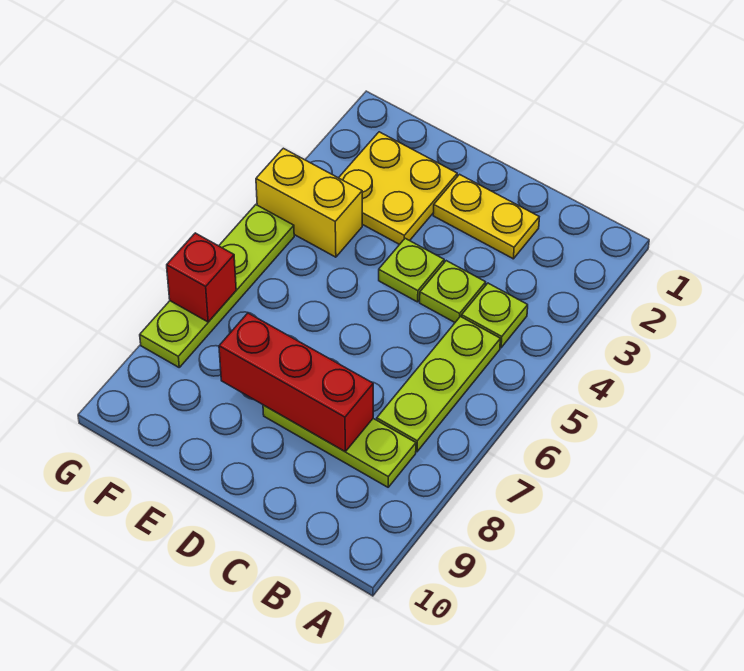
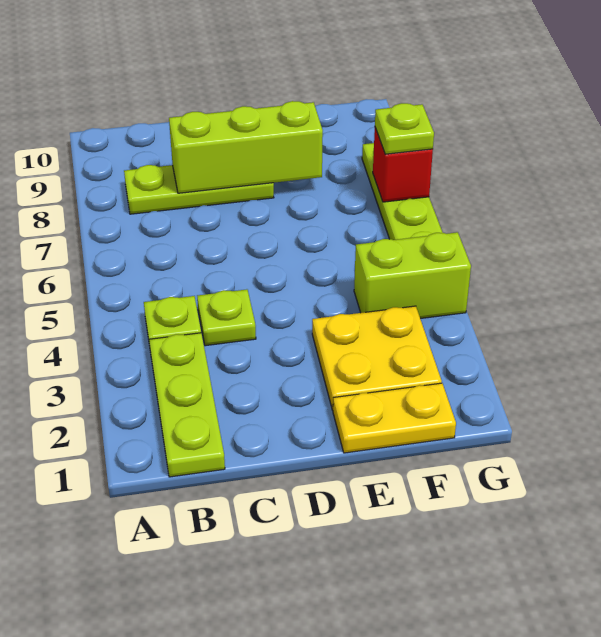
lime plate B5:B7 level 1 -> lime plate B1:B3 level 1
yellow plate C2:D2 level 1 -> yellow plate E1:F1 level 1
red brick C8:E8 level 2 -> lime brick C8:E8 level 2
lime plate D4 level 1 -> lime plate G7 level 3
yellow brick F4:G4 level 1 -> lime brick F4:G4 level 1

